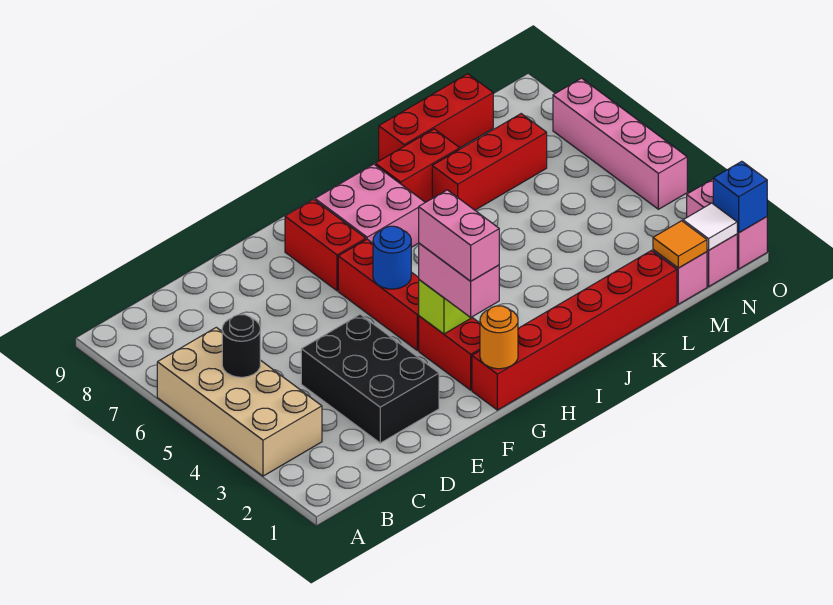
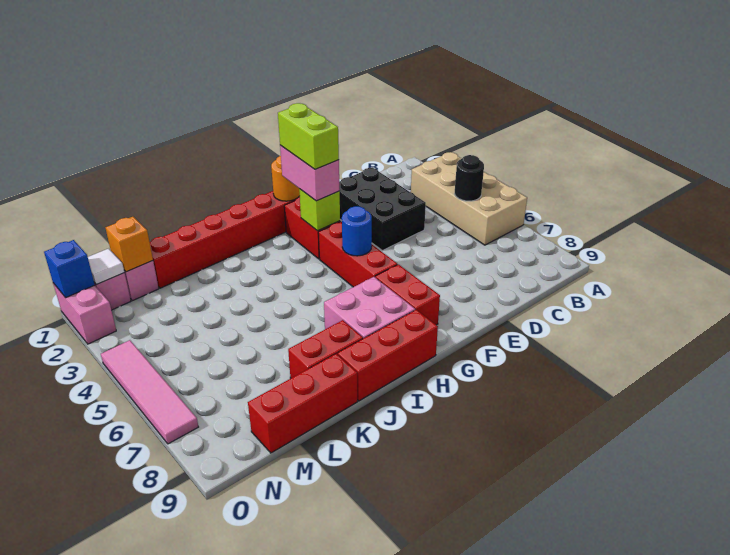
pink brick G2:G3 level 4 -> lime brick G2:G3 level 4
red brick K7:M7 level 1 -> red brick H9:J9 level 1
orange tile M1 level 2 -> orange brick M1 level 2
pink brick O4:O7 level 1 -> pink tile O4:O7 level 1

